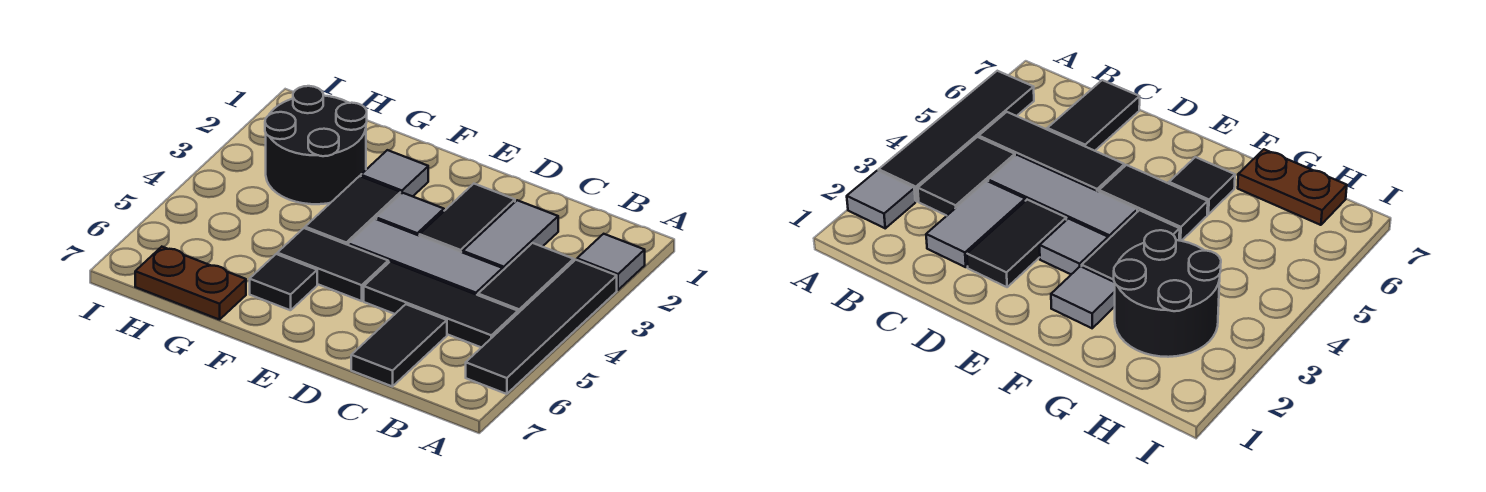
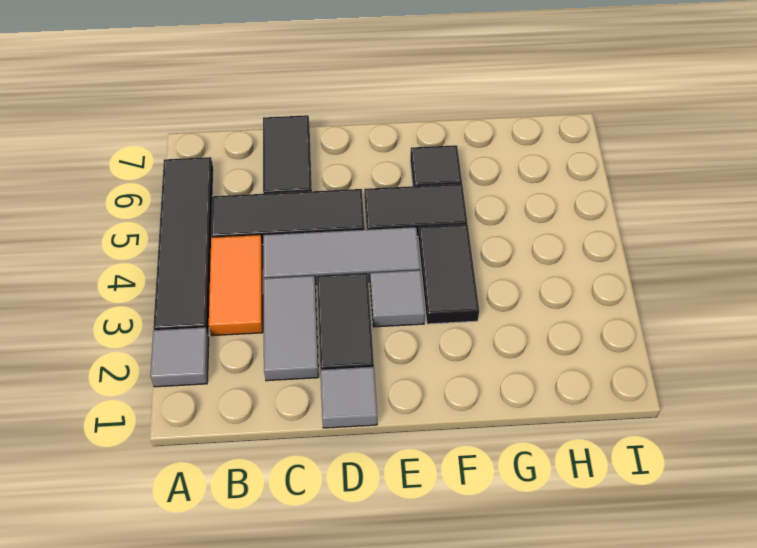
black tile B3:B4 level 1 -> orange tile B3:B4 level 1
grey tile F2 level 1 -> grey tile D1 level 1
black round brick G2:H3 level 1 -> none
brown plate G7:H7 level 1 -> none

